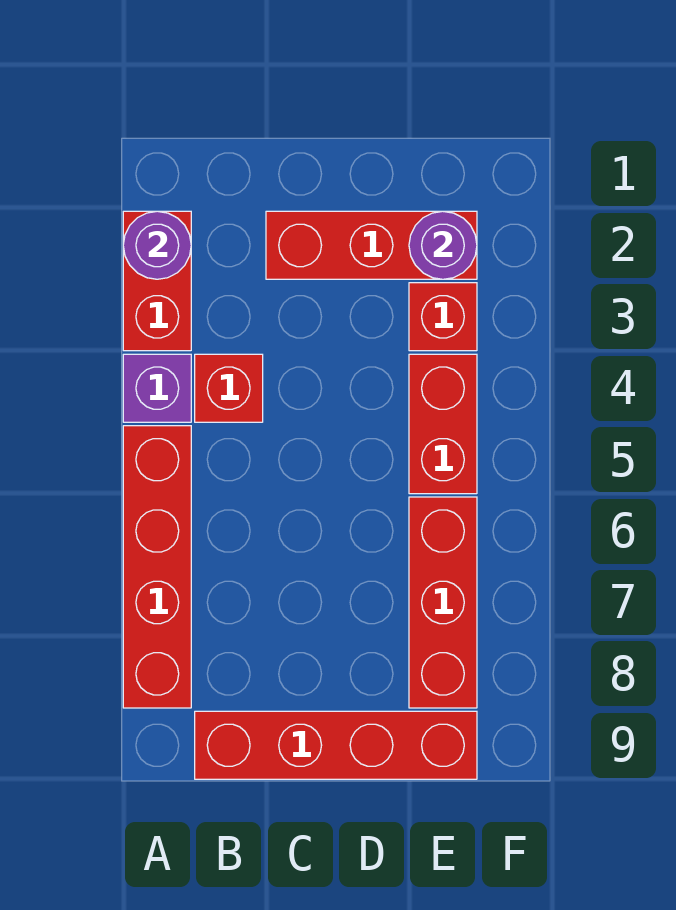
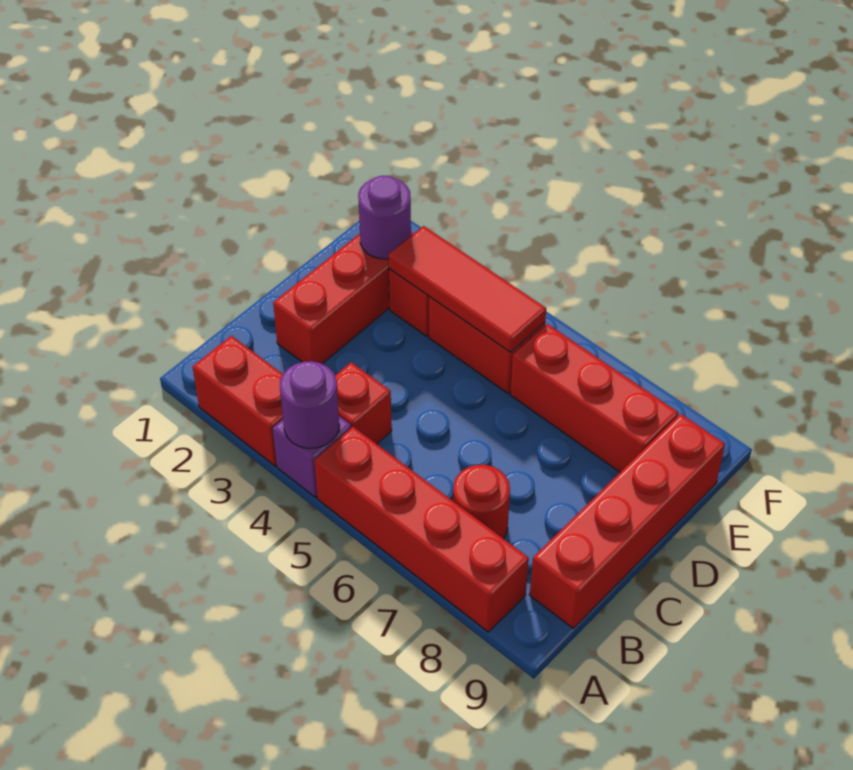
purple round brick A2 level 2 -> purple round brick A4 level 2
none -> red round brick B7 level 1
none -> red tile E3:E5 level 2

